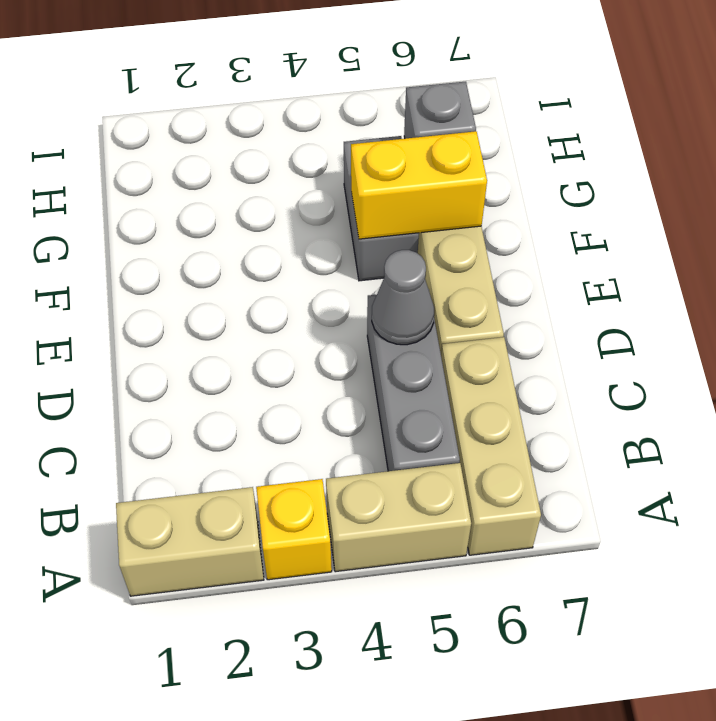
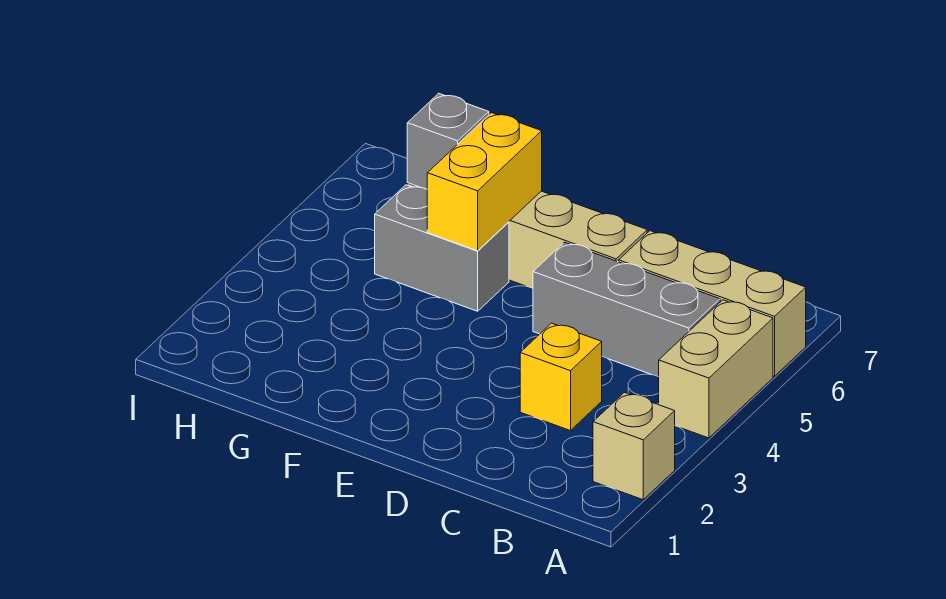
tan brick A1:A2 level 1 -> tan brick A2 level 1
yellow brick A3 level 1 -> yellow brick C3 level 1
grey cone D5 level 2 -> none

